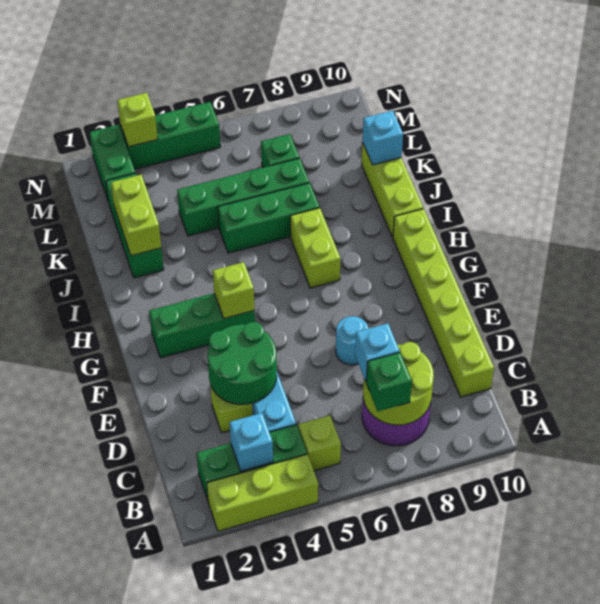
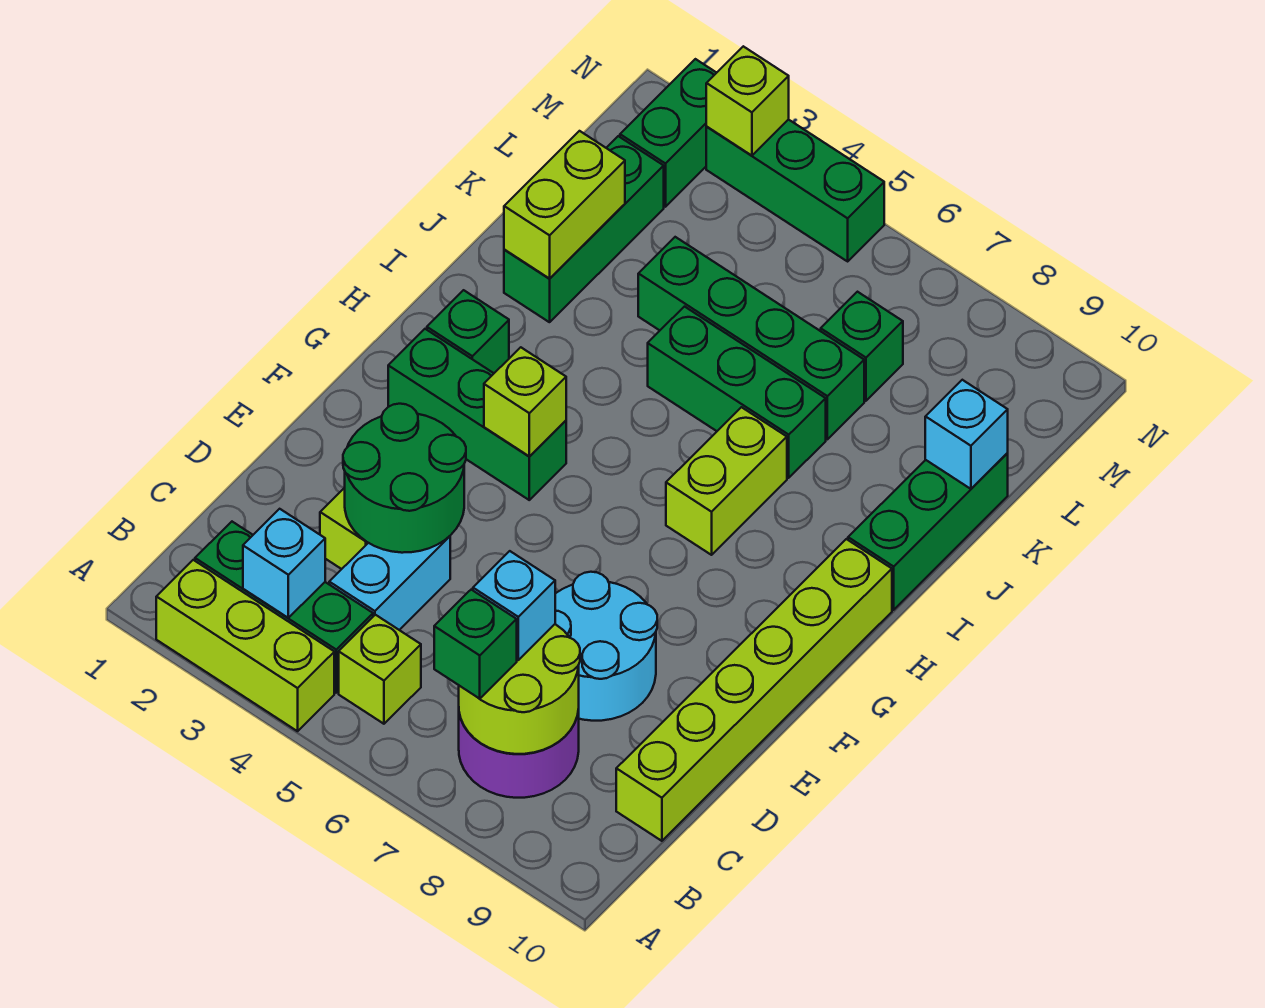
cyan round brick E7 level 1 -> cyan round brick D7:E8 level 1
none -> green brick H2 level 1
lime brick I10:K10 level 1 -> green brick I10:K10 level 1

